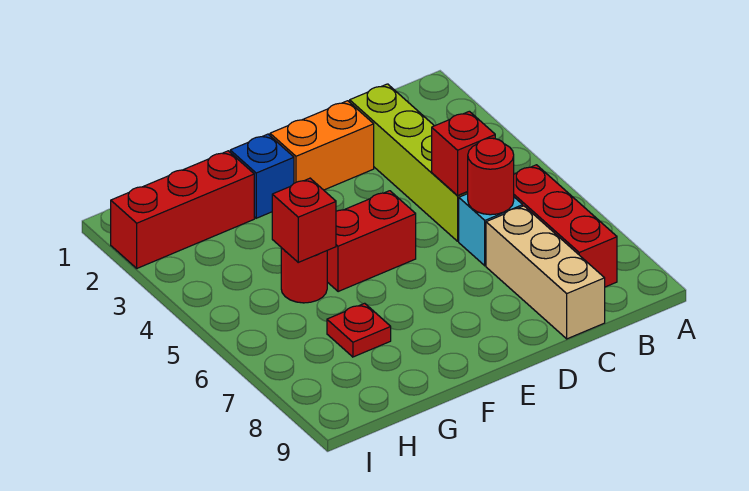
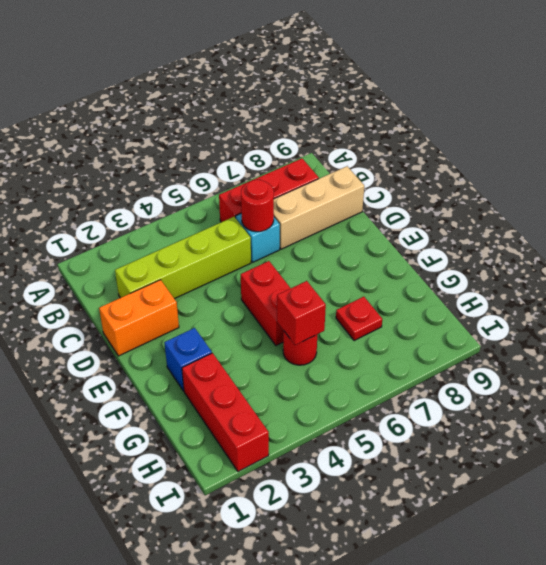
red brick C5 level 2 -> none
orange brick D2:E2 level 1 -> orange brick D1:D2 level 1

